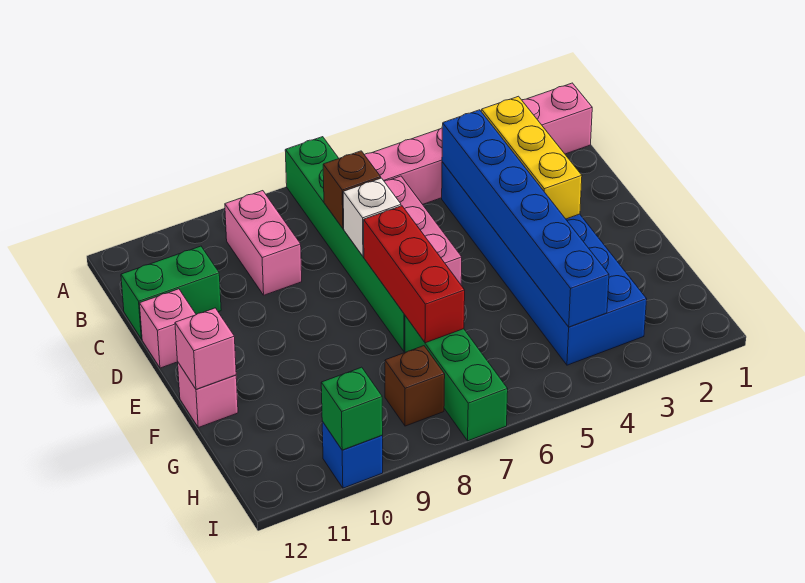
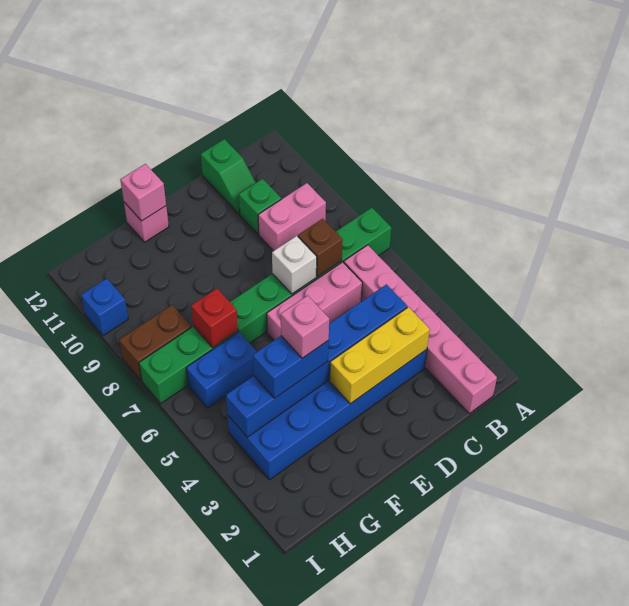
green brick C11:C12 level 1 -> green slope C11:C12 level 1 top 12
pink brick D12 level 1 -> pink brick F4 level 4
red brick E7:G7 level 2 -> red brick G7 level 2
none -> blue brick F4:G4 level 3
none -> blue brick G6:H6 level 1
brown brick H8 level 1 -> brown brick H8:I8 level 1
green brick I10 level 2 -> green brick C10 level 1

